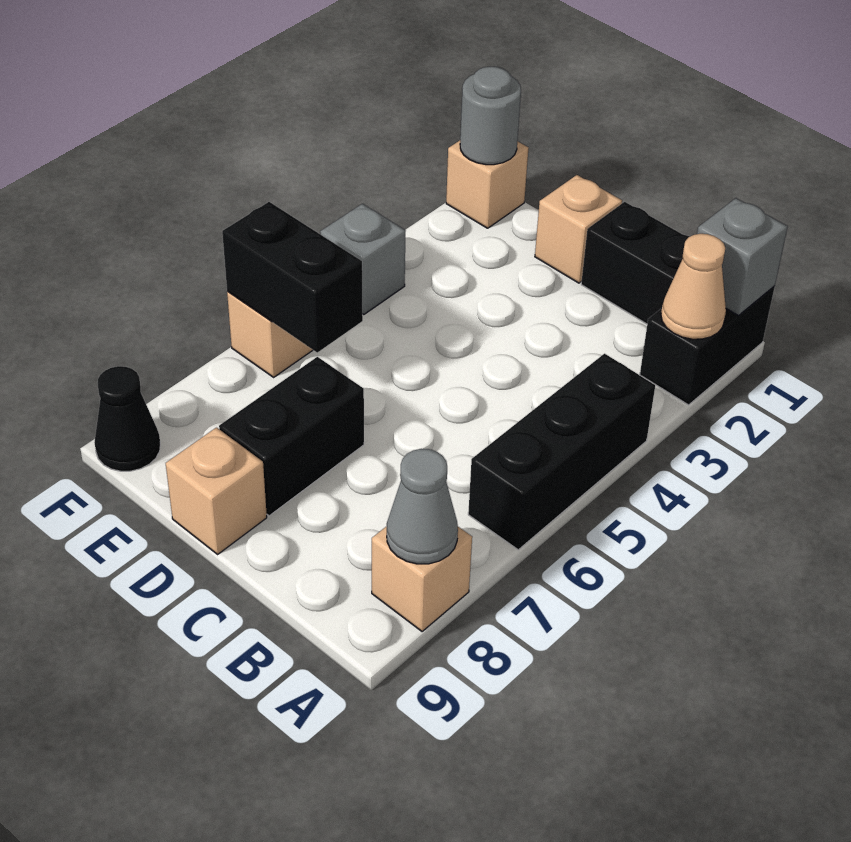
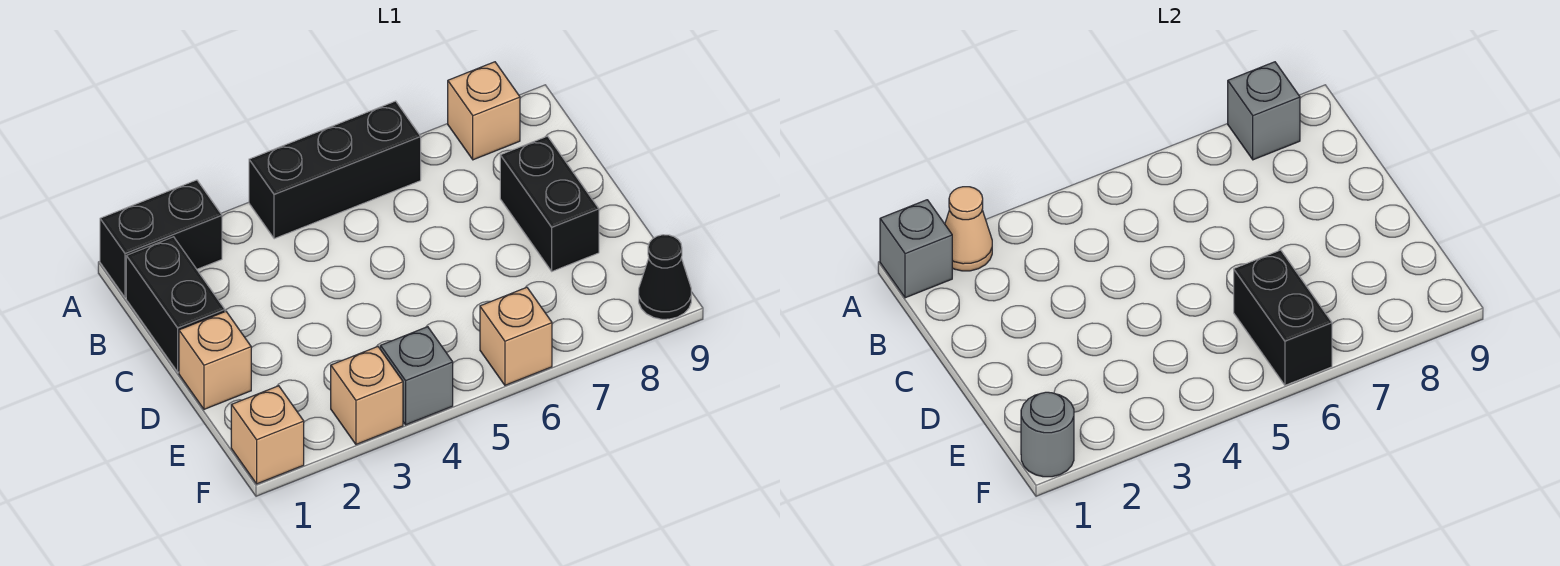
grey cone A8 level 2 -> grey brick A8 level 2
black brick D7:D8 level 1 -> black brick C8:D8 level 1
tan brick D9 level 1 -> tan brick F3 level 1

